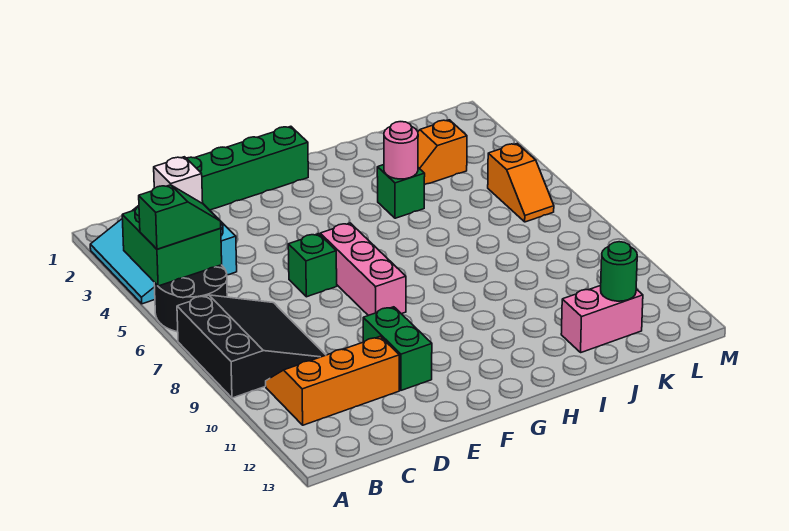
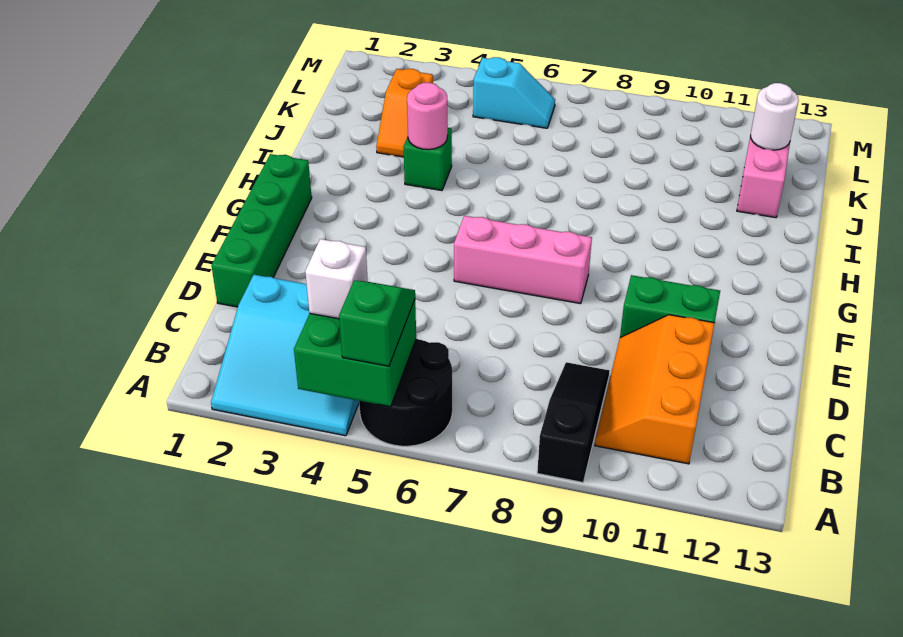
black slope A7:C9 level 1 top A -> black slope A9:C9 level 1 top A
green brick E6 level 1 -> none
green round brick K12 level 2 -> white round brick K12 level 2
orange slope L5:L6 level 1 top 5 -> cyan slope L5:L6 level 1 top 5

